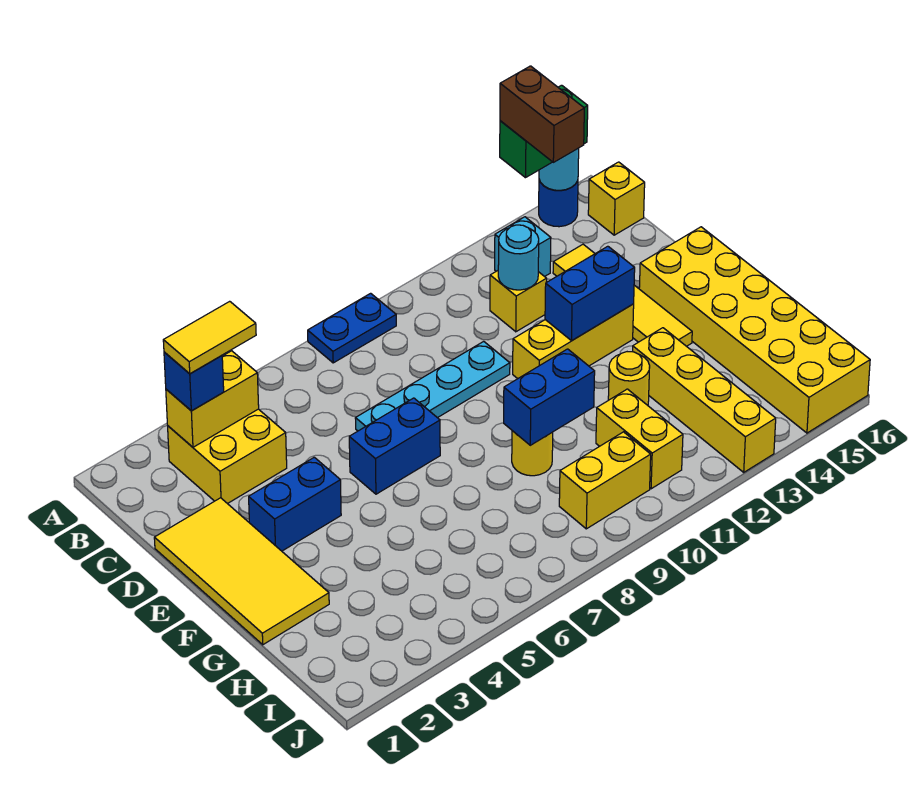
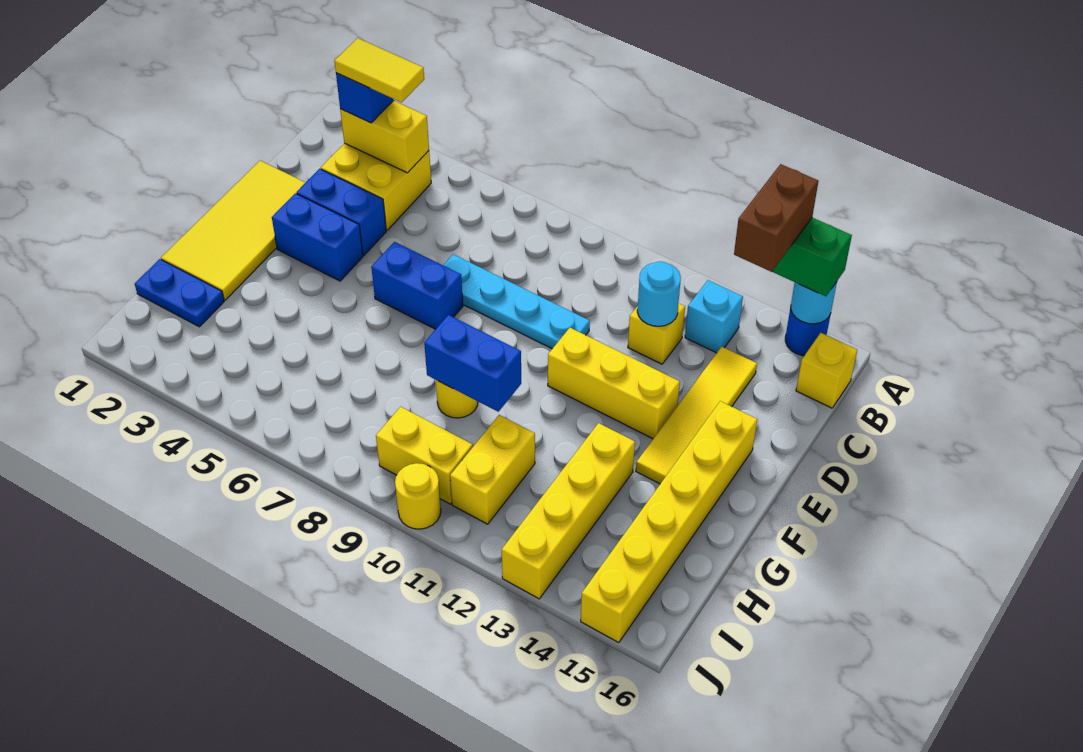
blue plate A8:A9 level 1 -> blue plate H1:H2 level 1
blue brick E12:E13 level 2 -> blue brick D3:D4 level 1
yellow brick E15:J16 level 1 -> yellow brick E15:J15 level 1
yellow round brick G12 level 1 -> yellow round brick J10 level 1

